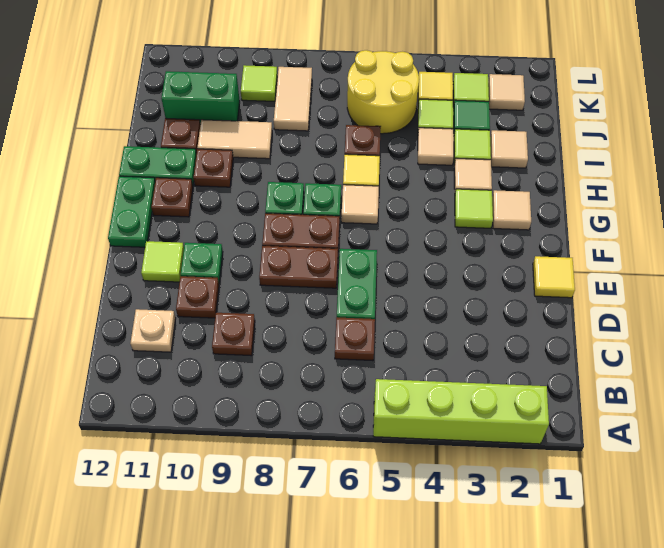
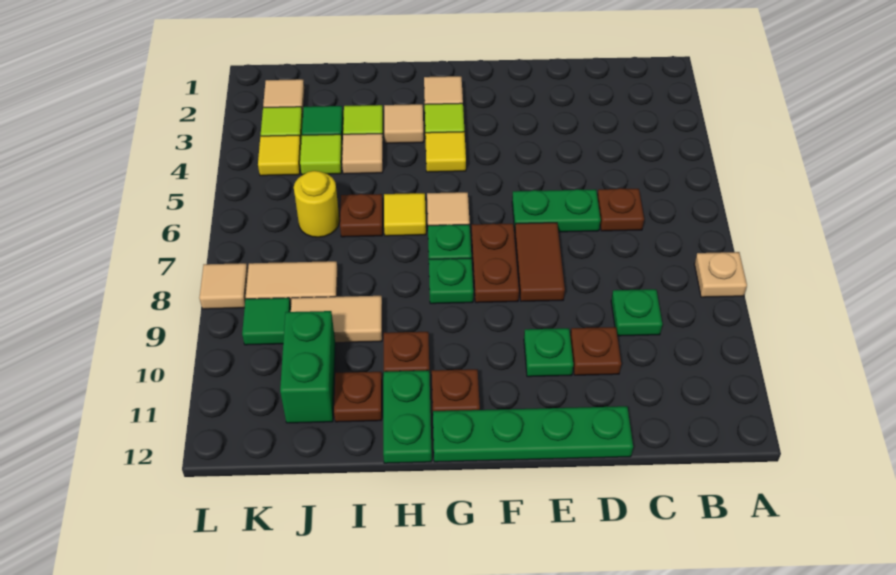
lime brick A2:A5 level 1 -> none
brown plate C9 level 1 -> green plate C9 level 1
tan plate C11 level 1 -> tan plate A8 level 1
yellow tile E1 level 1 -> yellow tile G4 level 1
brown plate E7:E8 level 1 -> brown tile E7:E8 level 1
lime tile E11 level 1 -> none
green plate F12:G12 level 1 -> green plate D12:G12 level 1
tan tile I2 level 1 -> tan tile L8 level 1
tan tile I9:I10 level 1 -> tan tile I9:J9 level 1
yellow round brick J5:K6 level 1 -> yellow round brick J6 level 1
lime tile K9 level 1 -> green tile K9 level 1

